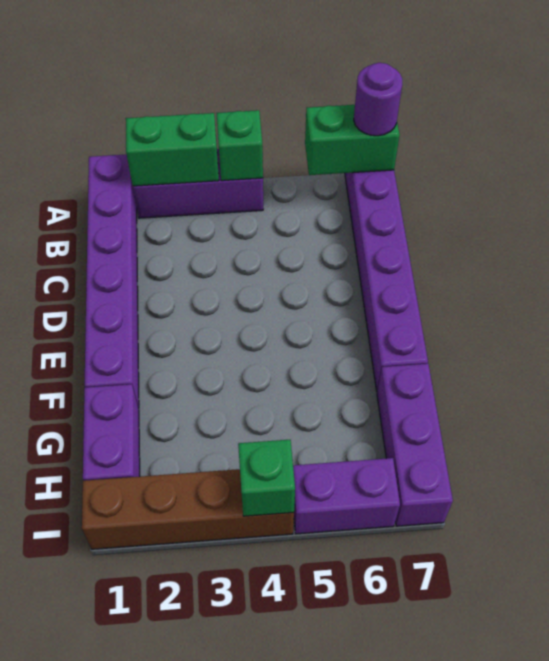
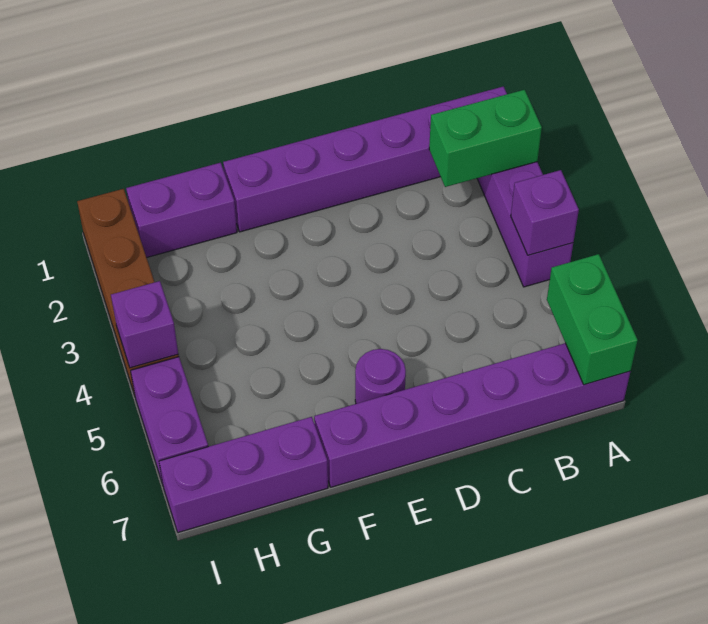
green brick A2:A3 level 2 -> green brick A2:B2 level 2
green brick A4 level 2 -> purple brick A4 level 2
purple round brick A7 level 3 -> purple round brick E6 level 1
green brick I4 level 2 -> purple brick I4 level 2

